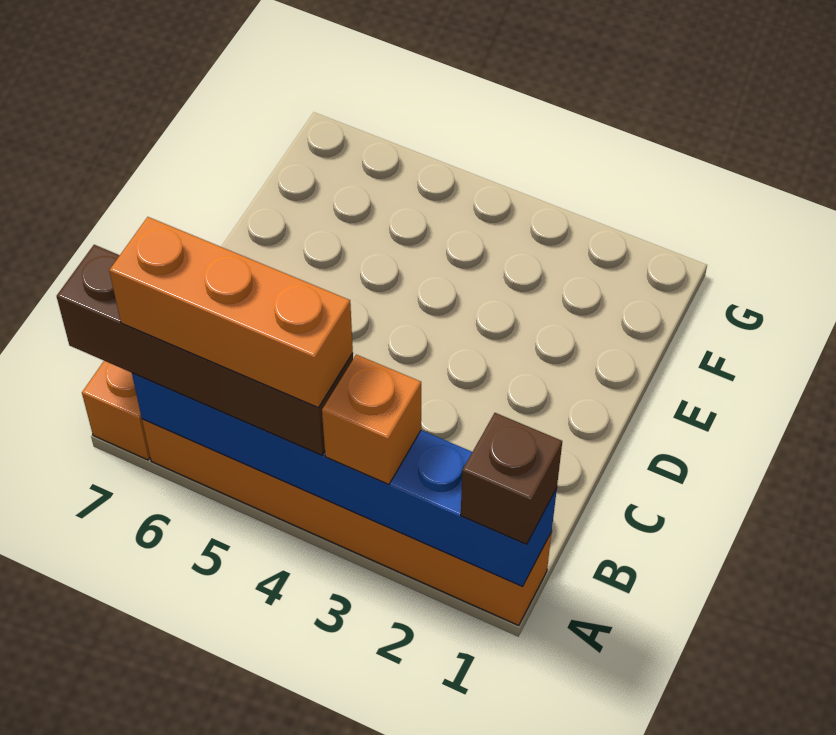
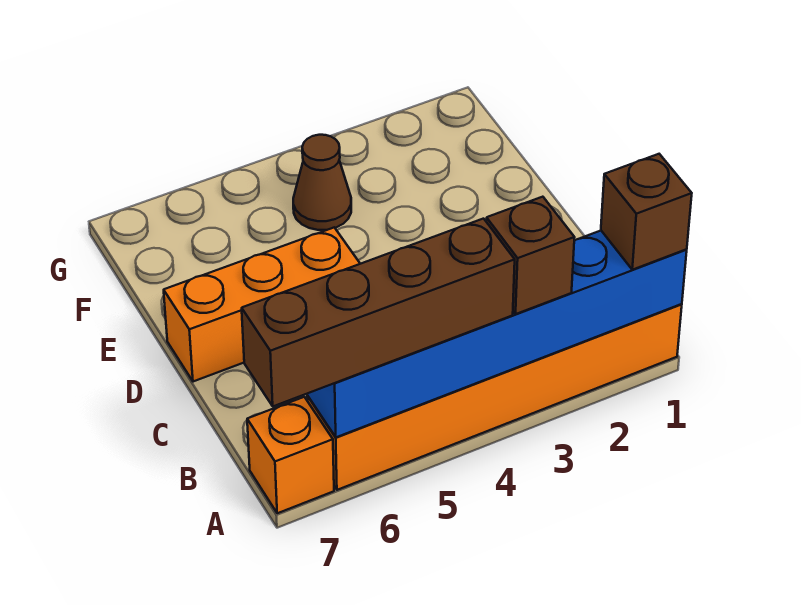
orange brick A3 level 3 -> brown brick A3 level 3
orange brick A4:A6 level 4 -> orange brick D5:D7 level 1
none -> brown cone F4 level 1

